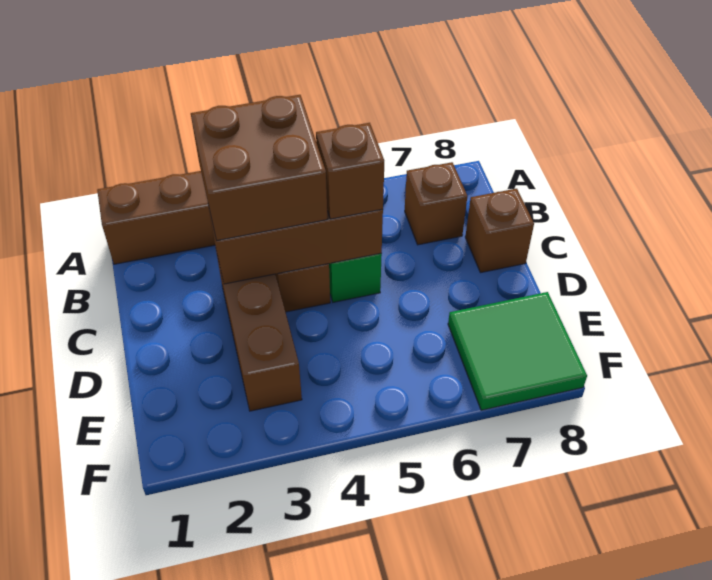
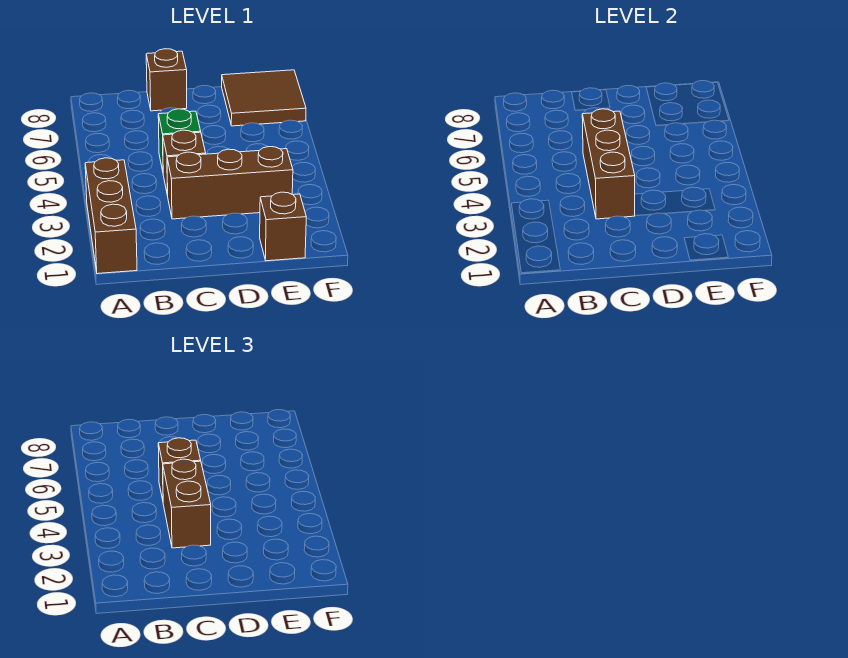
brown brick B3:C4 level 3 -> brown brick C3:C4 level 3
brown brick B7 level 1 -> brown brick E1 level 1
green tile E7:F8 level 1 -> brown tile E7:F8 level 1

